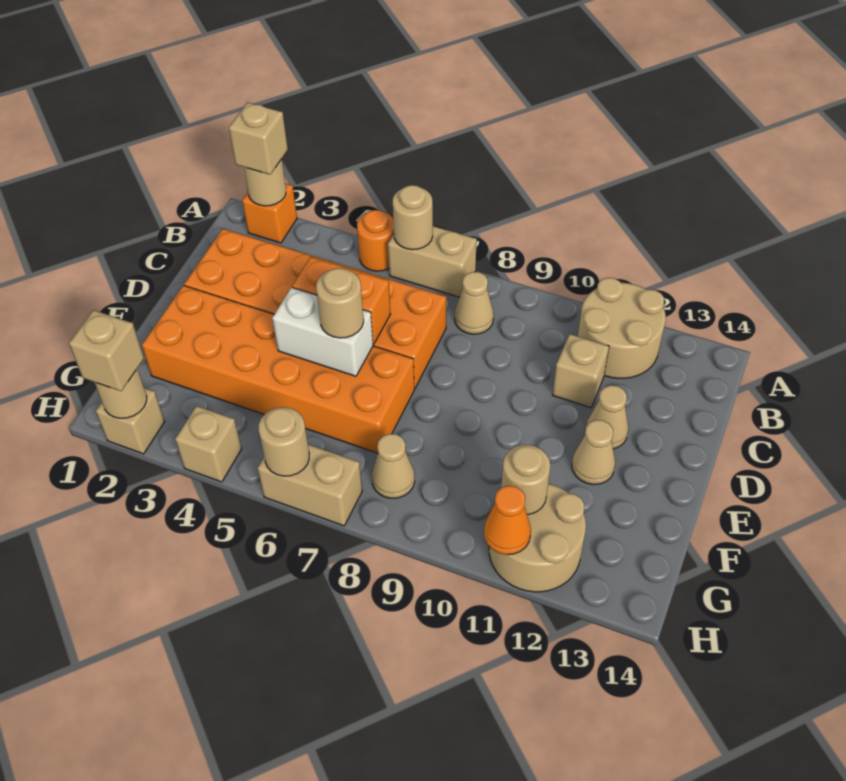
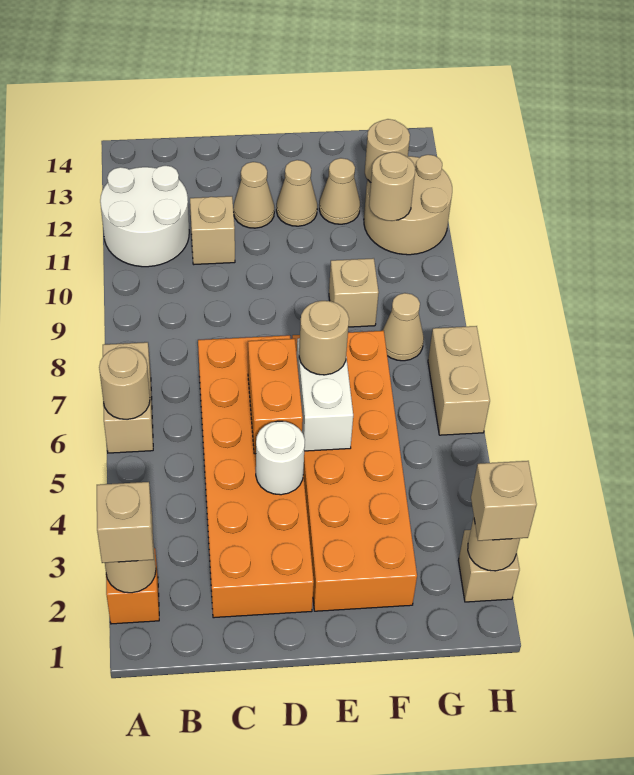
orange round brick A5 level 1 -> none
tan round brick A11:B12 level 1 -> white round brick A11:B12 level 1
tan cone B8 level 1 -> tan cone F12 level 1
none -> white round brick D4 level 2
tan brick H4 level 1 -> tan brick F9 level 1
tan round brick H6 level 2 -> tan round brick G12 level 2
orange cone H11 level 2 -> none

